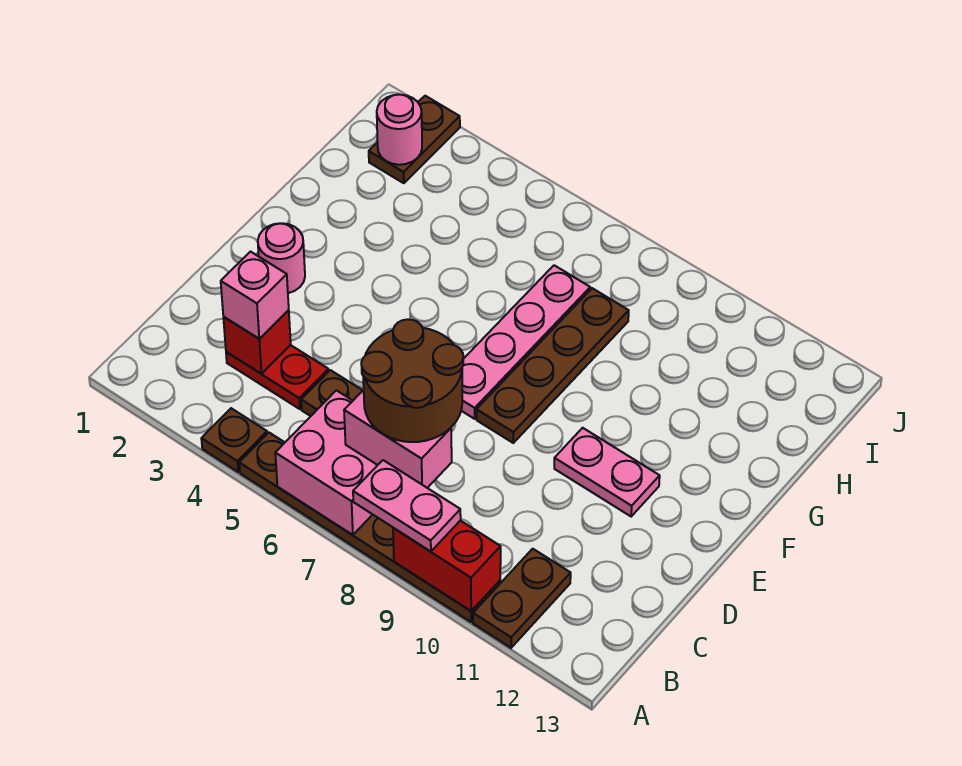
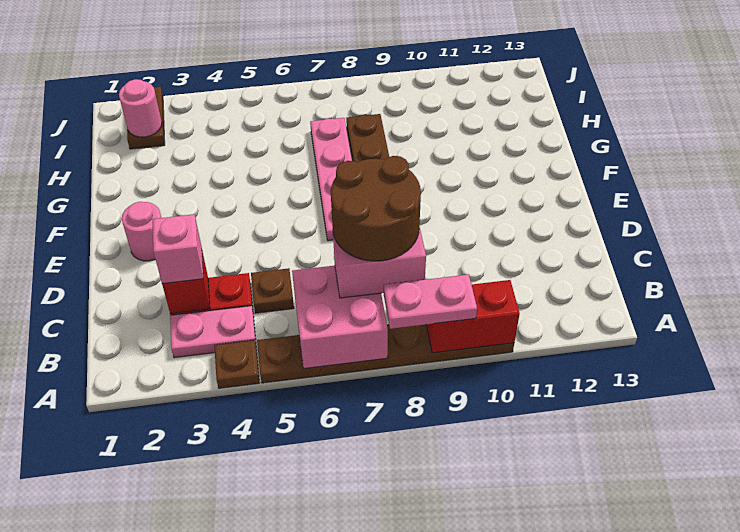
brown plate A11:B11 level 1 -> none
pink plate E10:E11 level 1 -> pink plate B3:B4 level 1

